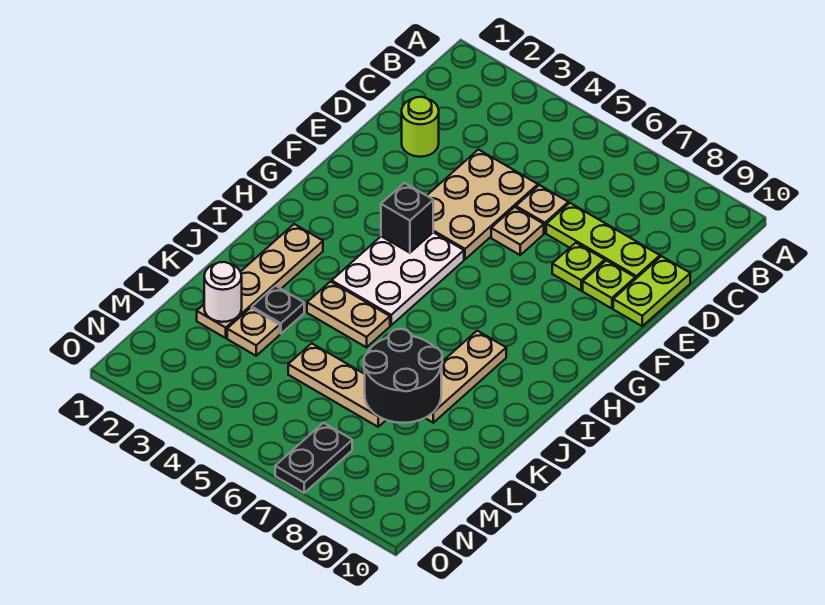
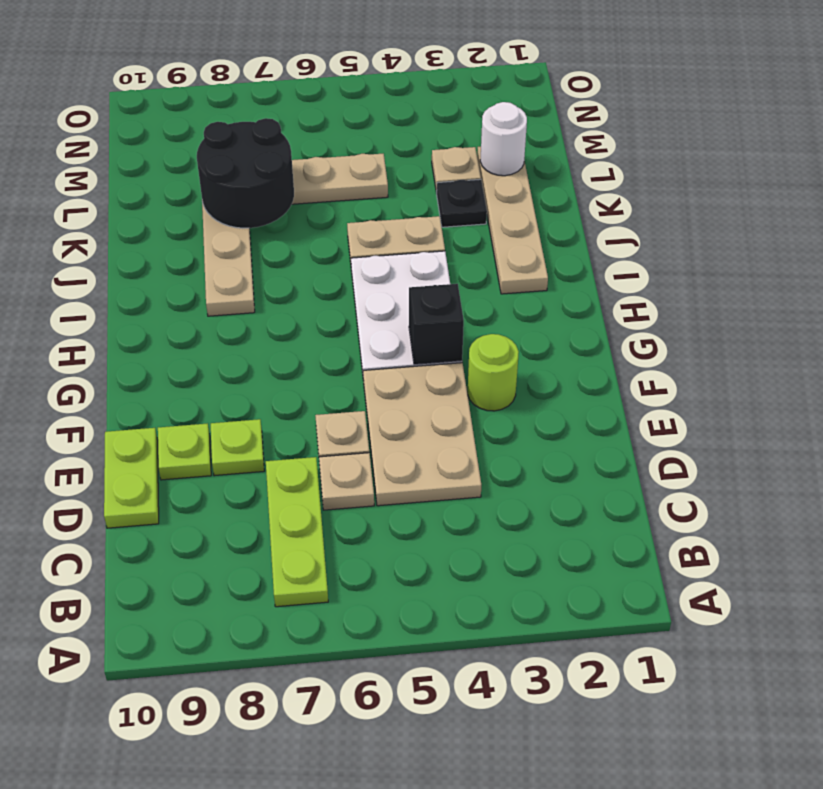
lime round brick D2 level 1 -> lime round brick F3 level 1
lime plate D7:D9 level 1 -> lime plate B7:D7 level 1
black plate N7:O7 level 1 -> none

